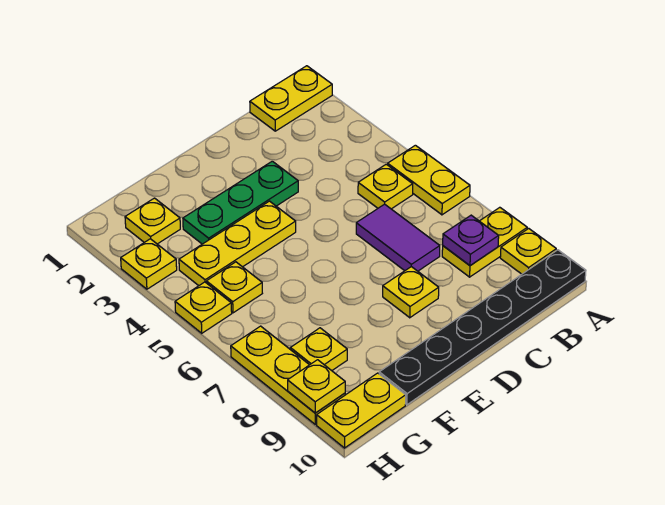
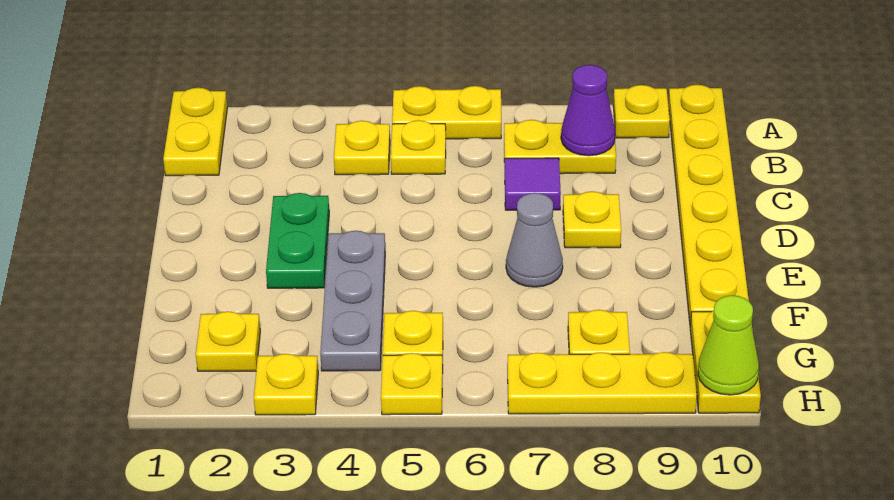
yellow plate A8:B8 level 1 -> yellow plate B7:B8 level 1
black plate A10:F10 level 1 -> yellow plate A10:F10 level 1
purple plate B8 level 2 -> purple cone B8 level 2
purple tile C6:C7 level 1 -> purple tile C7 level 1
green plate D3:F3 level 1 -> green plate D3:E3 level 1
yellow plate E4:G4 level 1 -> grey plate E4:G4 level 1
none -> grey cone E7 level 1
yellow plate H9 level 2 -> yellow plate B4 level 1
none -> lime cone H10 level 2

